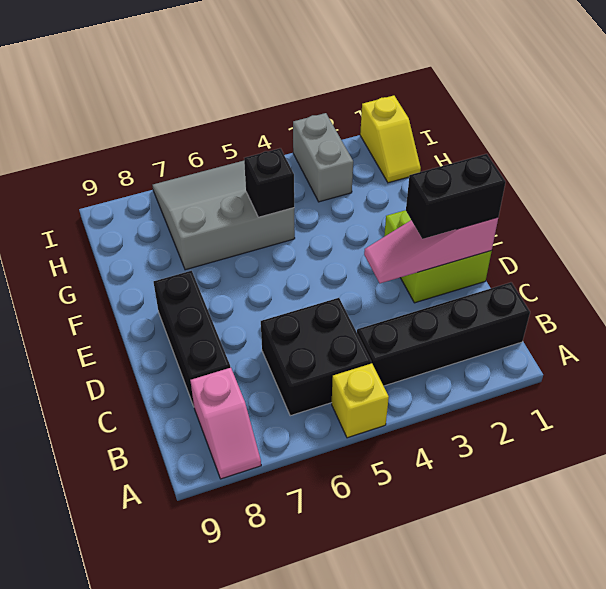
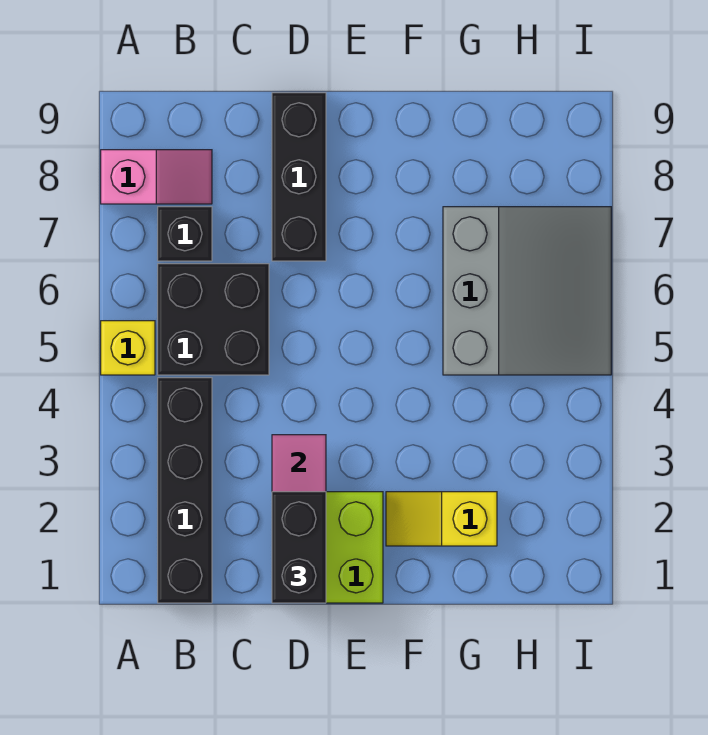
pink slope A8:B8 level 1 top B -> pink slope A8:B8 level 1 top A
black brick C8:E8 level 1 -> black brick D7:D9 level 1
black brick G5 level 2 -> black brick B7 level 1
yellow slope H1:I1 level 1 top I -> yellow slope F2:G2 level 1 top G
grey brick H3:I3 level 1 -> none

